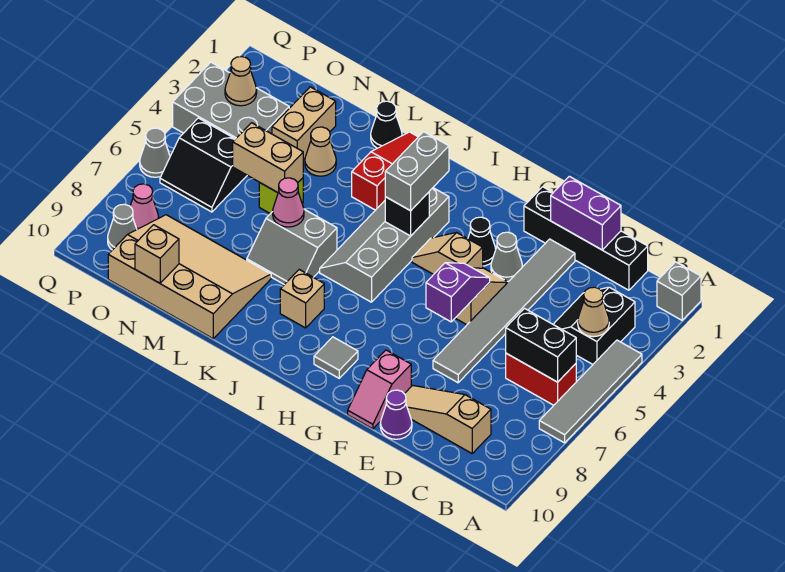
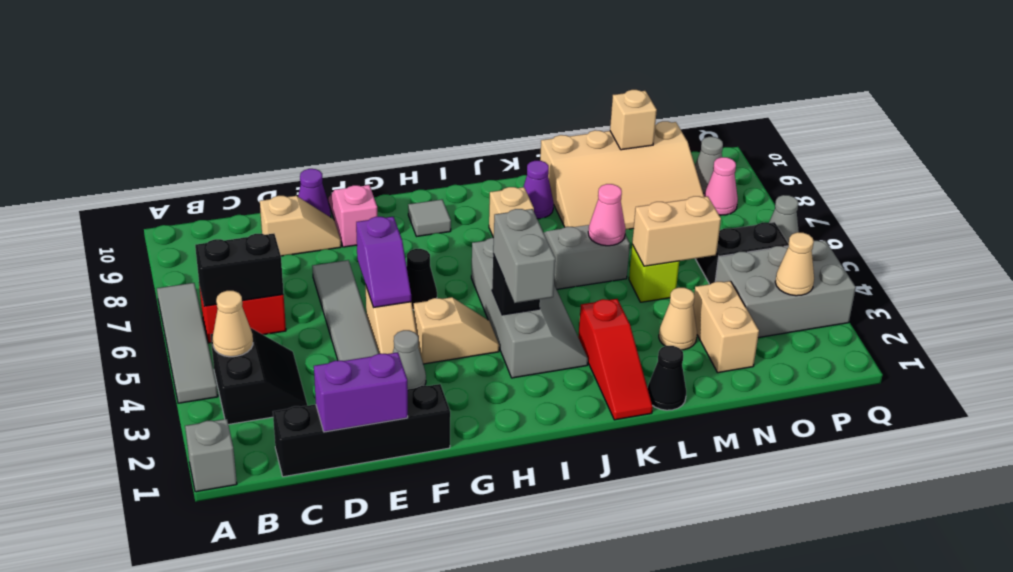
tan slope C9:E9 level 1 top C -> tan slope D9:E9 level 1 top D
black cone G3 level 1 -> black cone G6 level 1
none -> purple cone K9 level 1

